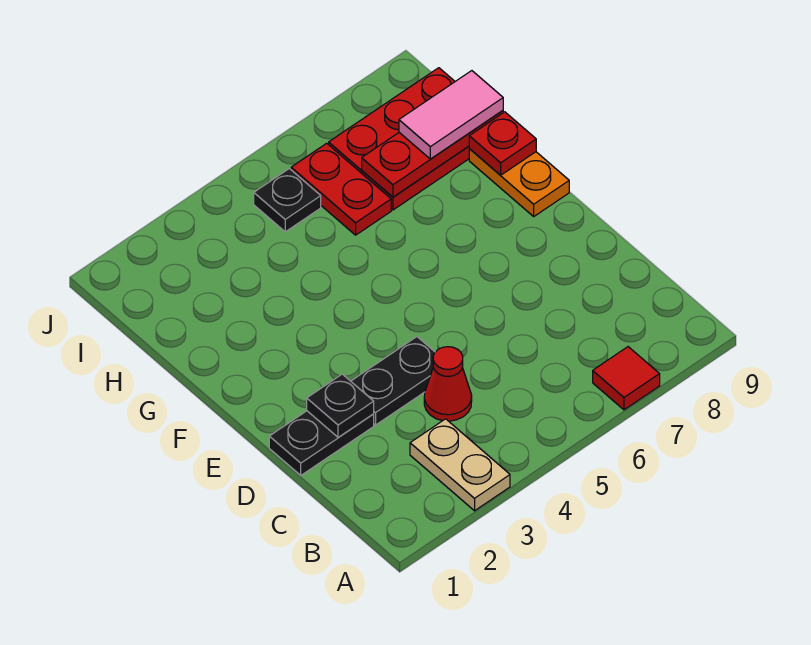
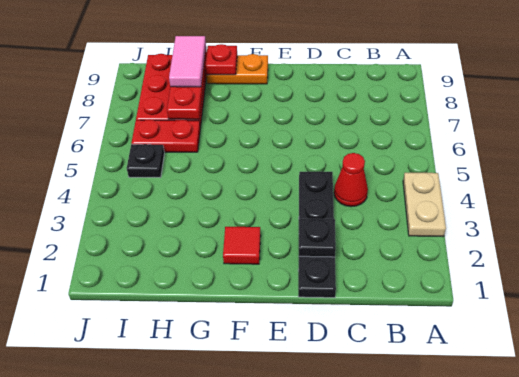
tan plate A3:B3 level 1 -> tan plate A3:A4 level 1
red tile A7 level 1 -> red tile F2 level 1

